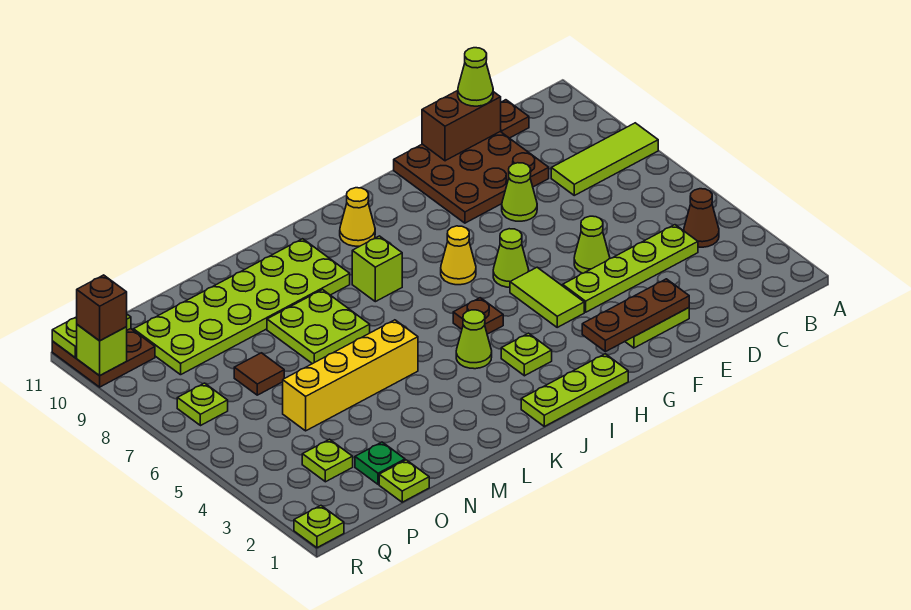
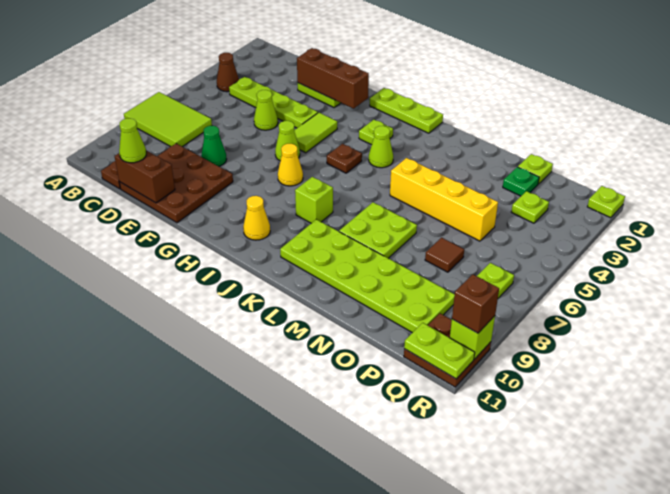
lime tile A8:C8 level 1 -> lime tile A7:C8 level 1
brown plate E2:G2 level 2 -> brown brick E2:G2 level 2
lime cone E8 level 1 -> green cone E8 level 1

